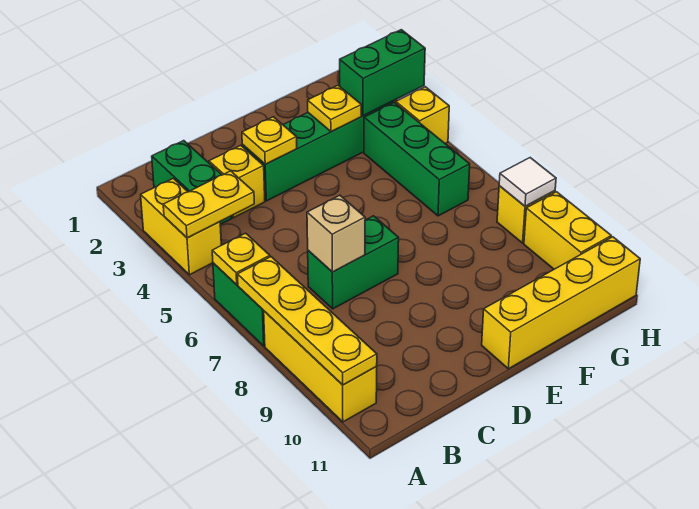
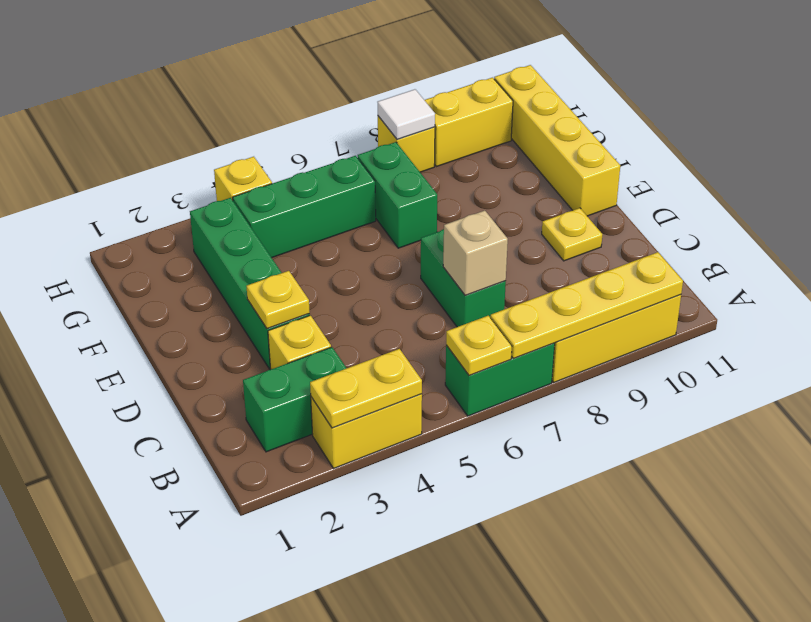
yellow plate A4:B4 level 2 -> yellow plate A3:A4 level 2
yellow plate F3 level 2 -> yellow plate D10 level 1
green brick G3:H3 level 2 -> green brick F7:G7 level 1

